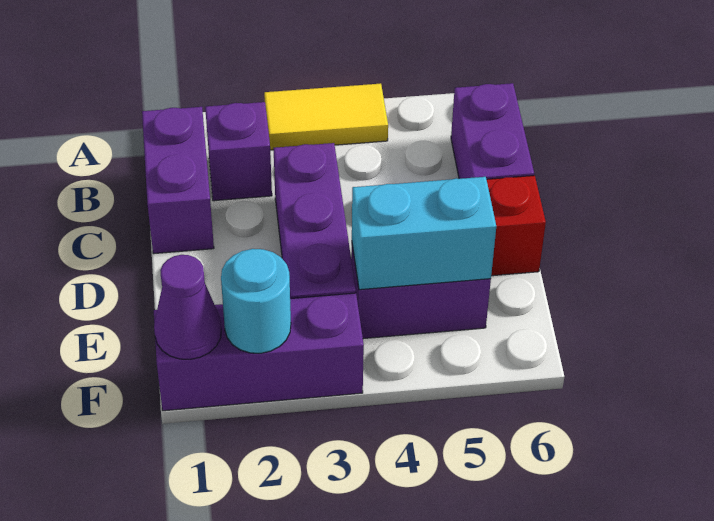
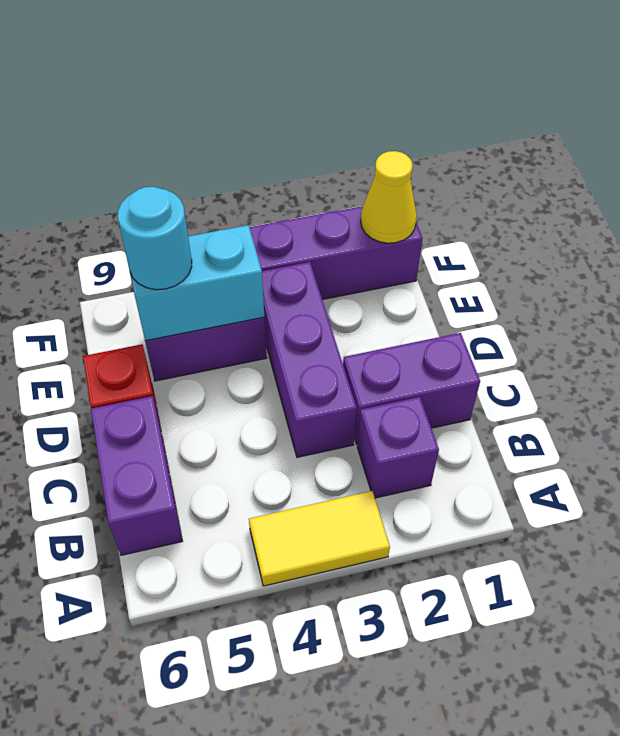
purple brick B1:C1 level 1 -> purple brick C1:C2 level 1
purple cone F1 level 2 -> yellow cone F1 level 2
cyan round brick F2 level 2 -> cyan round brick E5 level 3

